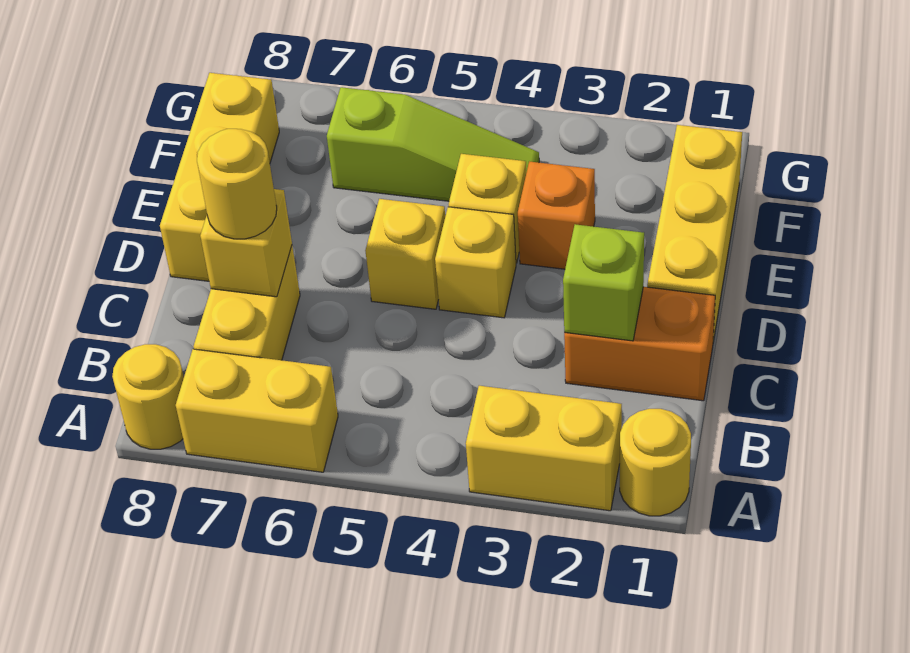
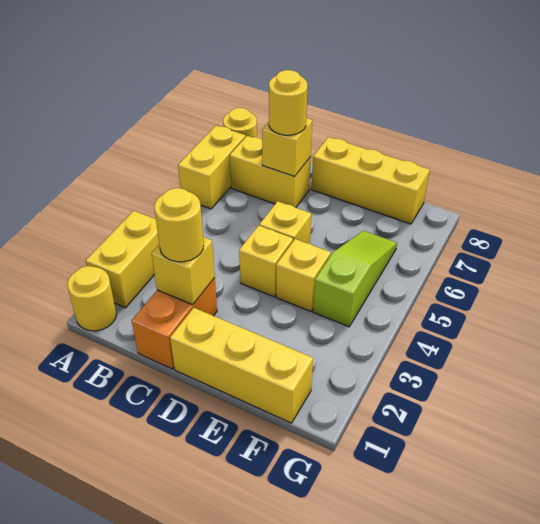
lime brick C2 level 2 -> yellow brick C2 level 2
none -> yellow round brick C2 level 3
orange brick E3 level 1 -> none
lime slope F4:F6 level 1 top 6 -> lime slope F4:F6 level 1 top 4

